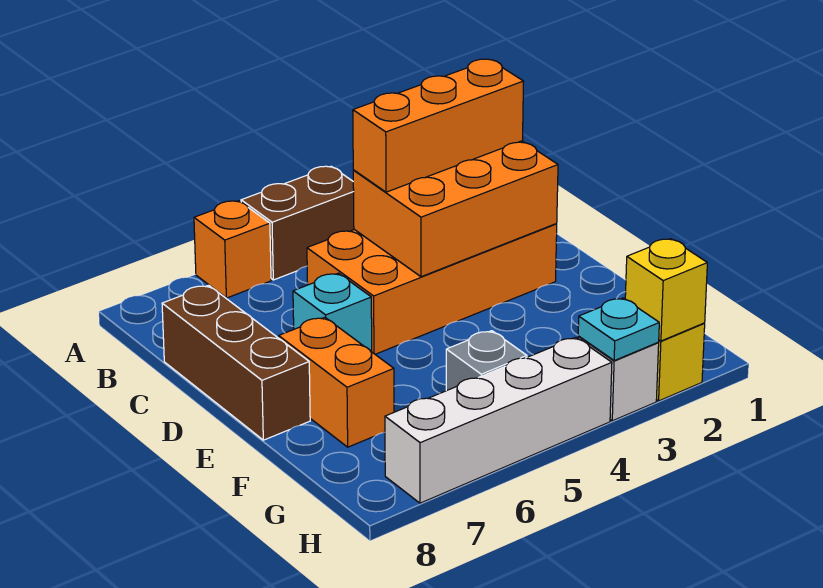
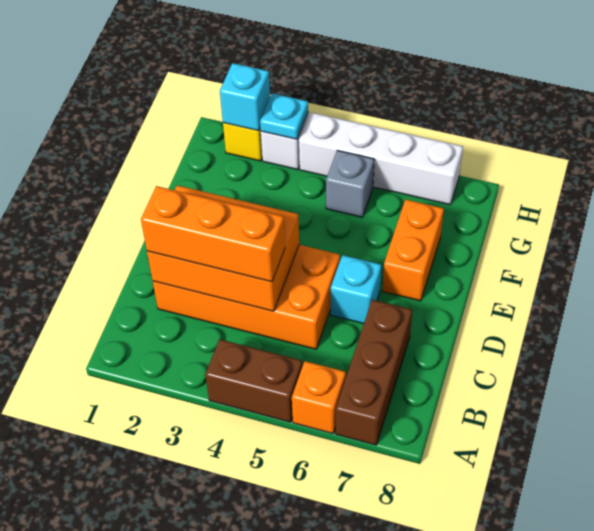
brown brick C8:E8 level 1 -> brown brick A7:C7 level 1
yellow brick H2 level 2 -> cyan brick H2 level 2

